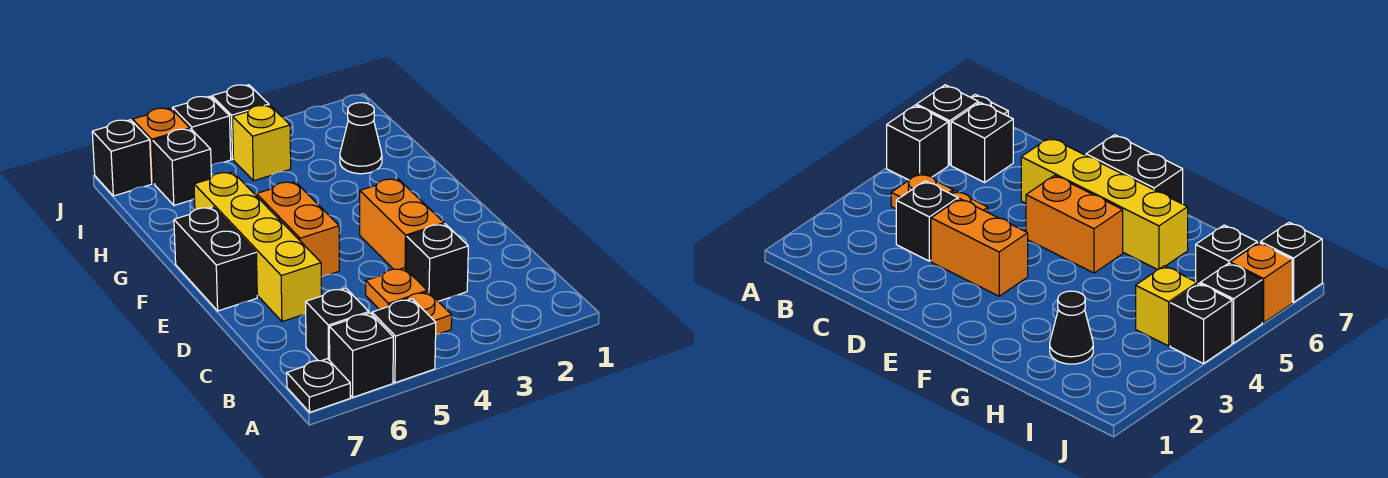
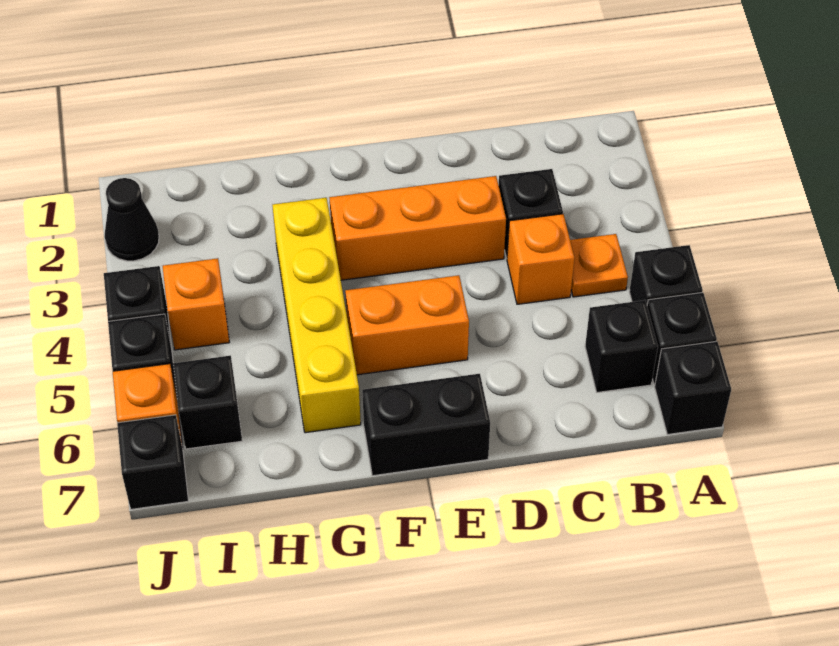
black plate A7 level 1 -> black brick A7 level 1
orange plate C4 level 1 -> orange brick C4 level 1
orange brick D3:E3 level 1 -> orange brick D3:F3 level 1
yellow brick D6:G6 level 1 -> yellow brick G3:G6 level 1
black cone H2 level 1 -> black cone J2 level 1
yellow brick I4 level 1 -> orange brick I4 level 1

